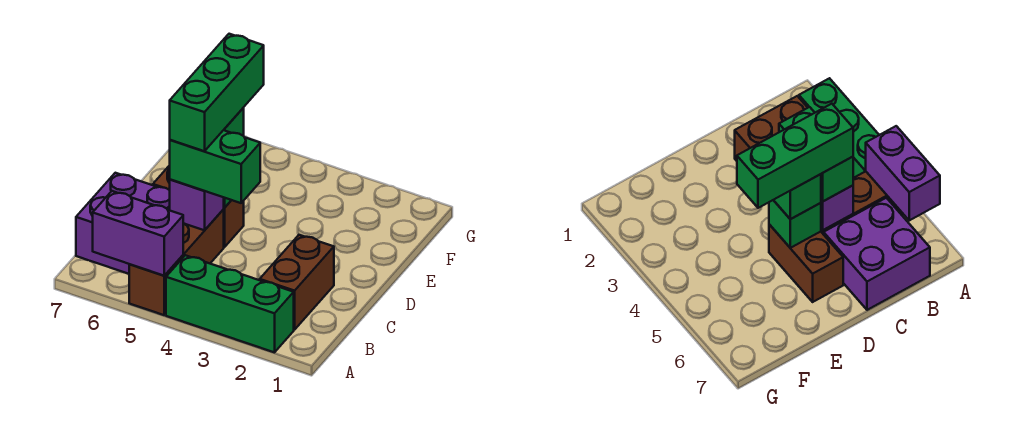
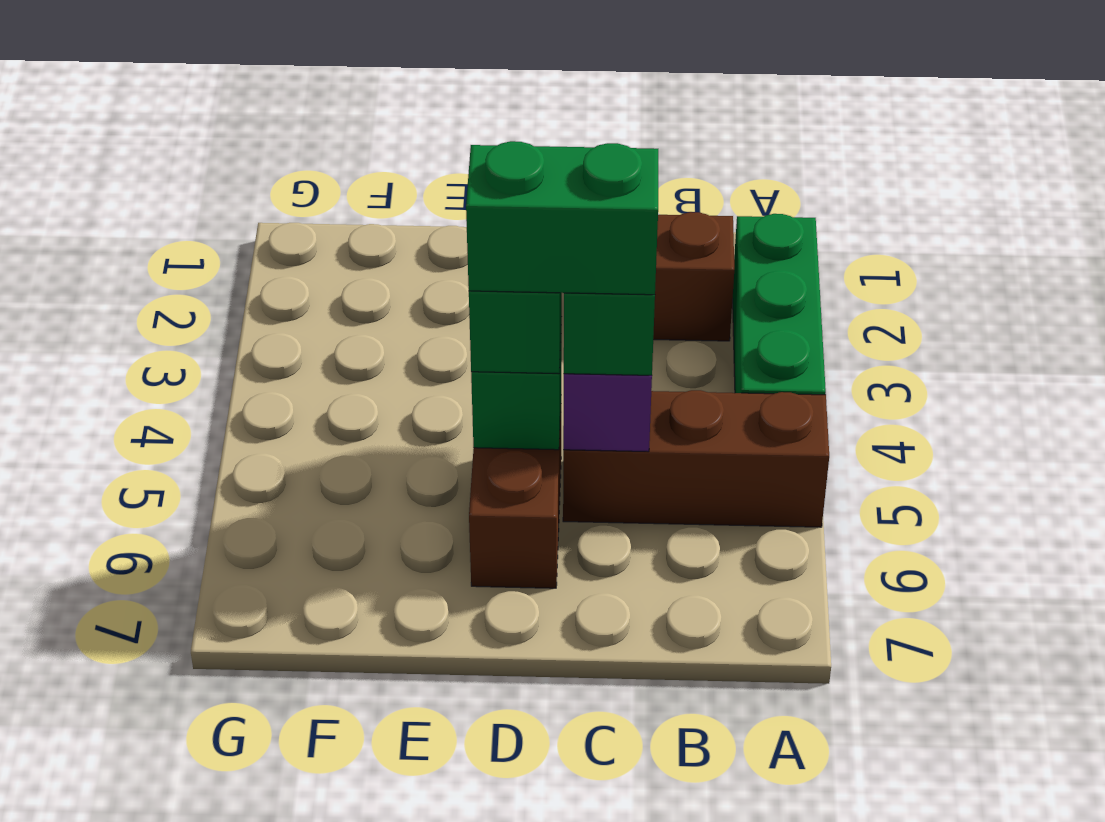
purple brick A5:A6 level 2 -> none
purple brick B6:C7 level 1 -> none
green brick C5:E5 level 4 -> green brick C5:D5 level 4

